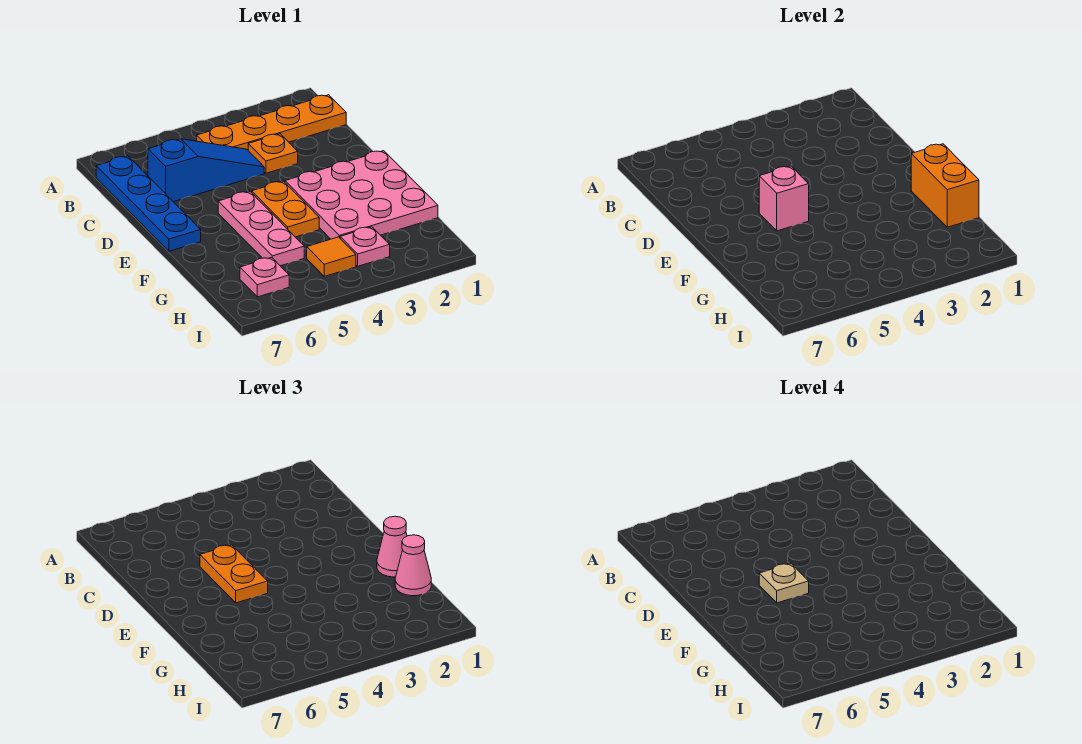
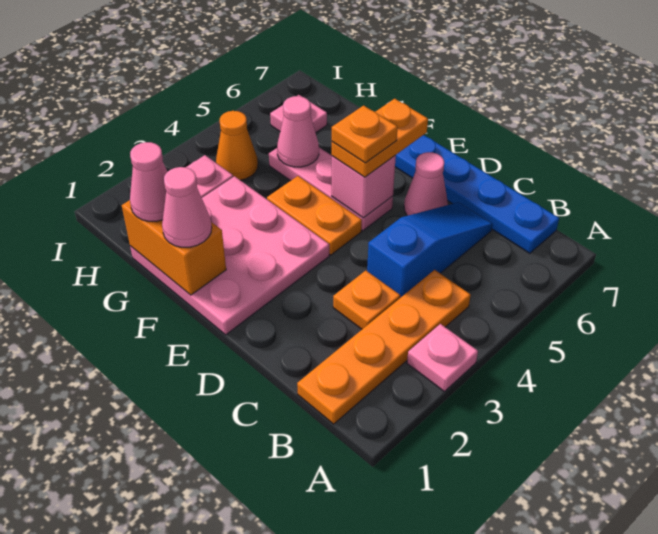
none -> pink plate A3 level 1
blue slope C4:C6 level 1 top 6 -> blue slope C4:C6 level 1 top 4
orange plate D5:E5 level 3 -> orange plate E5:E6 level 3
none -> pink cone D6 level 1
tan plate E5 level 4 -> orange plate E5 level 4
none -> pink cone G5 level 2
orange tile H4 level 1 -> orange cone H4 level 1

